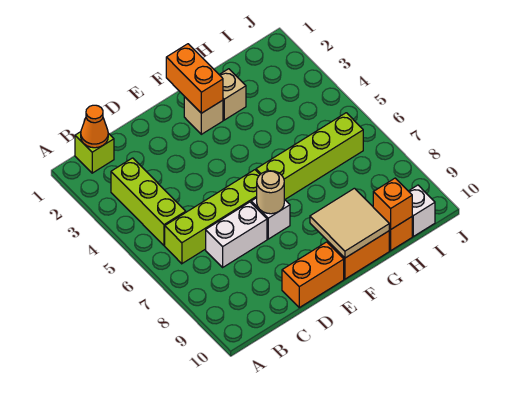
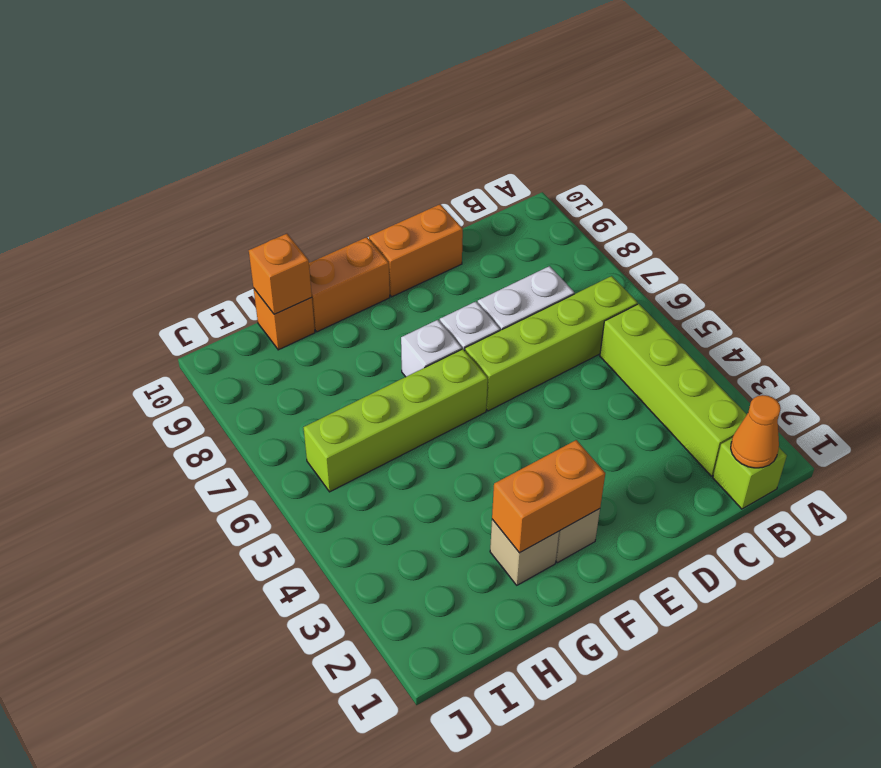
lime brick B3:B5 level 1 -> lime brick B2:B5 level 1
tan round brick E7 level 2 -> none
orange brick F1:F2 level 2 -> orange brick F2:G2 level 2
tan tile F9:G10 level 2 -> none
white brick I10 level 1 -> white brick F7 level 1

